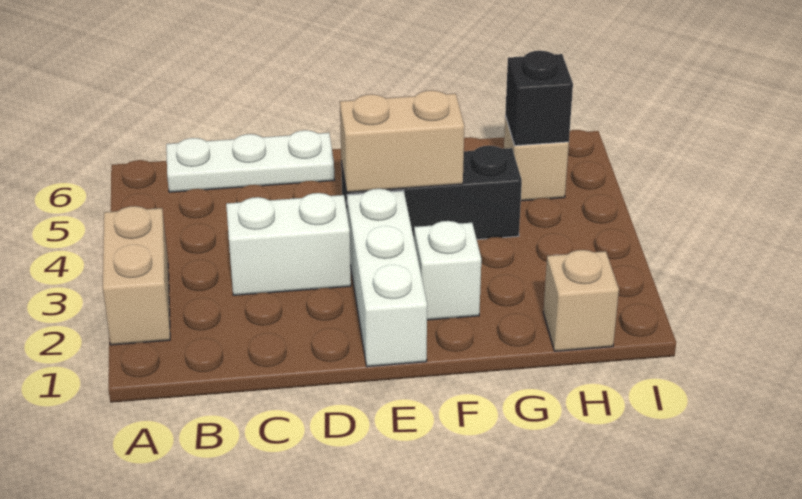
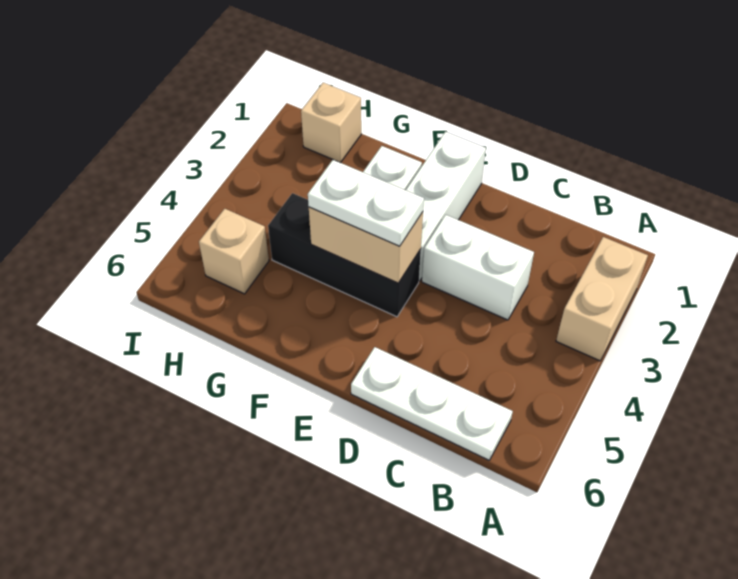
none -> white plate E4:F4 level 3
black brick H5 level 2 -> none

